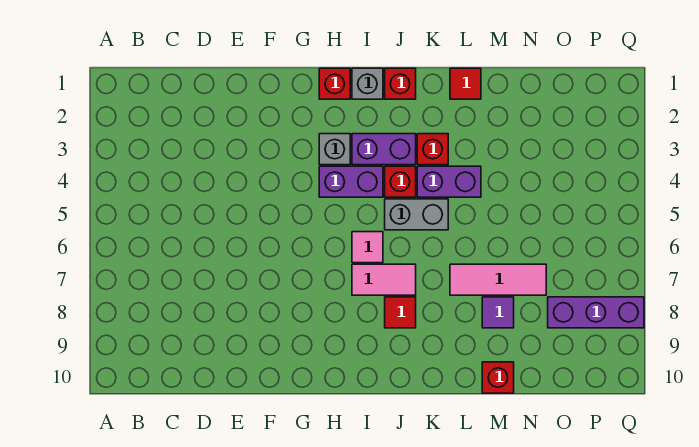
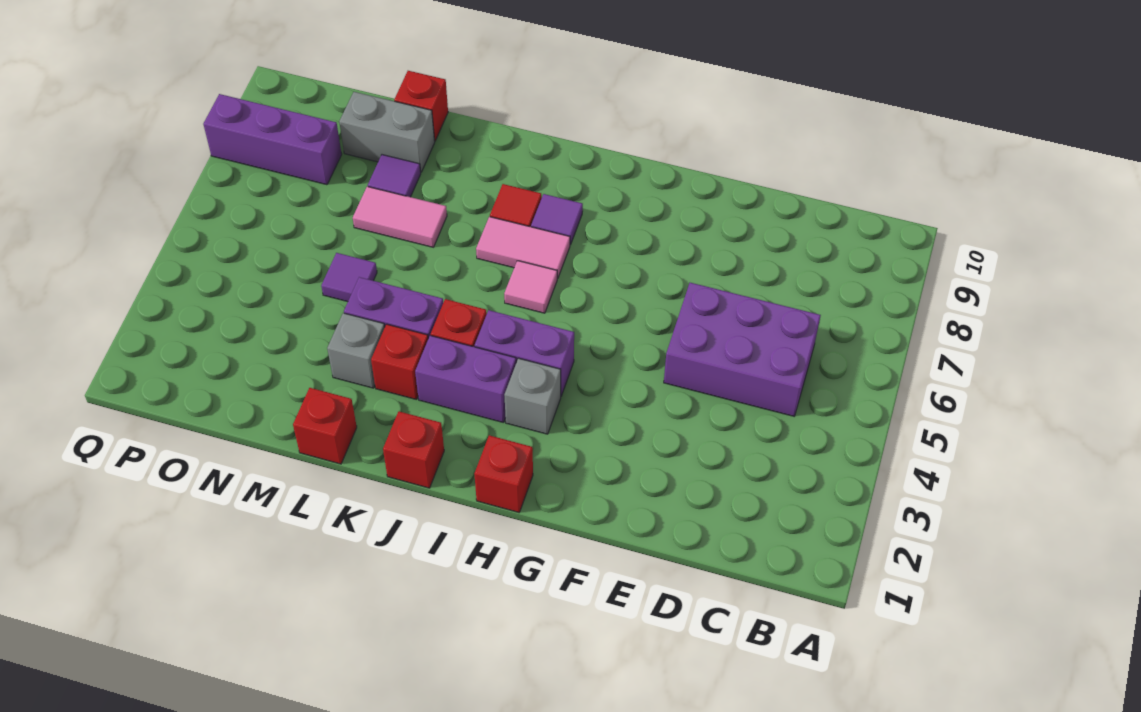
none -> purple brick C5:E6 level 1
grey brick I1 level 1 -> grey brick L3 level 1
none -> purple tile I8 level 1
grey brick J5:K5 level 1 -> grey brick M9:N9 level 1
red tile L1 level 1 -> red brick L1 level 1
pink tile L7:N7 level 1 -> pink tile L7:M7 level 1
none -> purple tile M5 level 1

